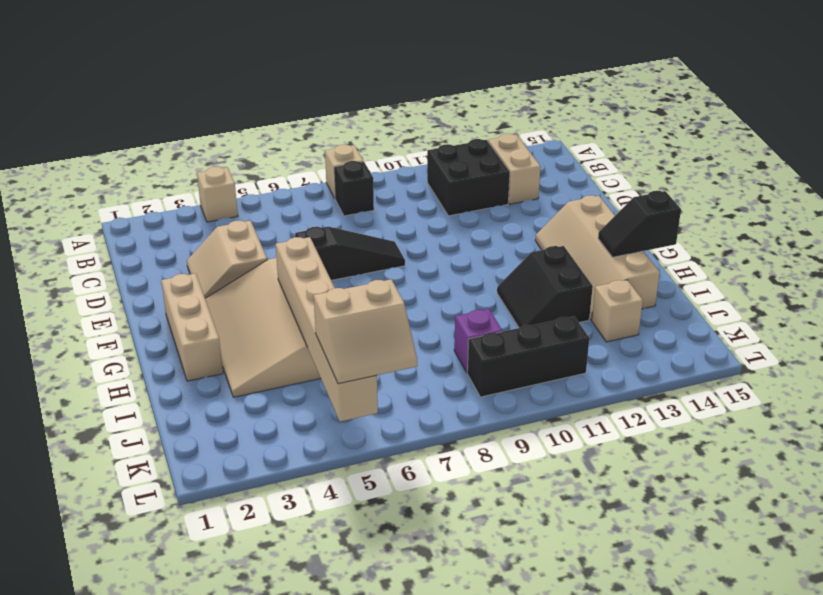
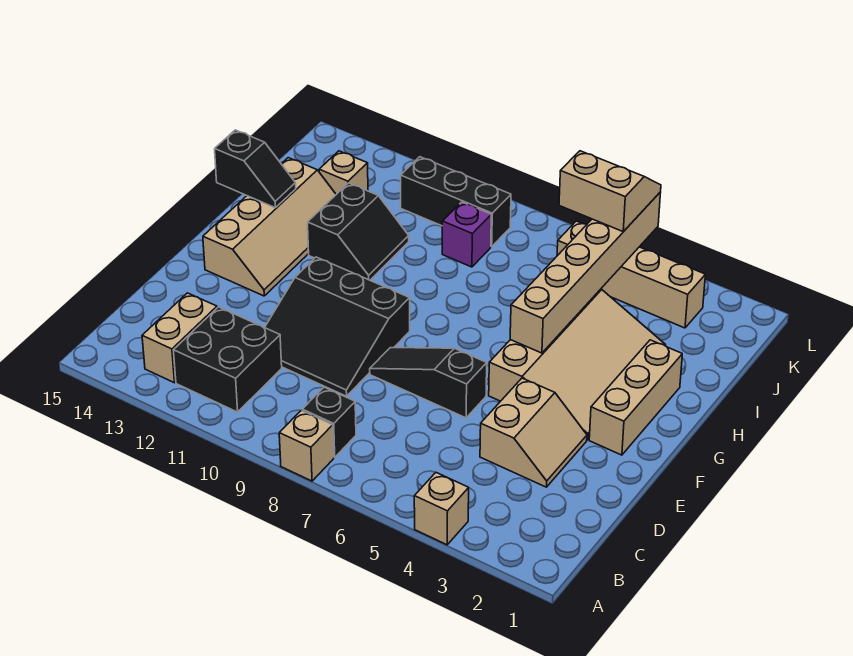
none -> black slope D9:F11 level 1 top F
none -> tan brick K3:K6 level 1

